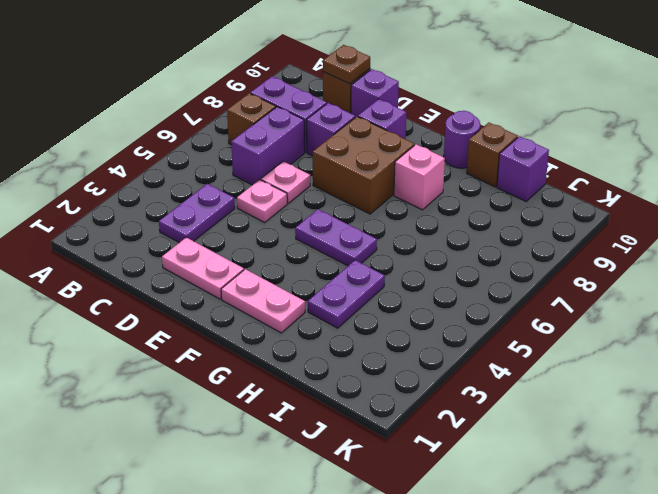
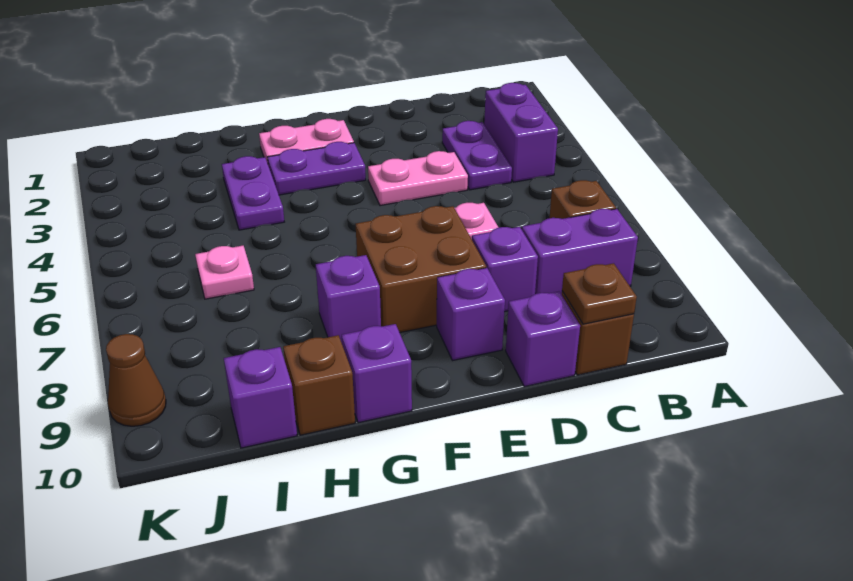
purple brick C6:C7 level 1 -> purple brick B3:B4 level 1
pink plate D2:E2 level 1 -> pink plate D4:E4 level 1
pink plate D5 level 1 -> pink plate I6 level 1
purple plate F5:G5 level 1 -> purple plate F3:G3 level 1
pink brick G8 level 1 -> purple brick G8 level 1
purple round brick G10 level 1 -> purple brick G10 level 1
none -> brown cone K9 level 1

